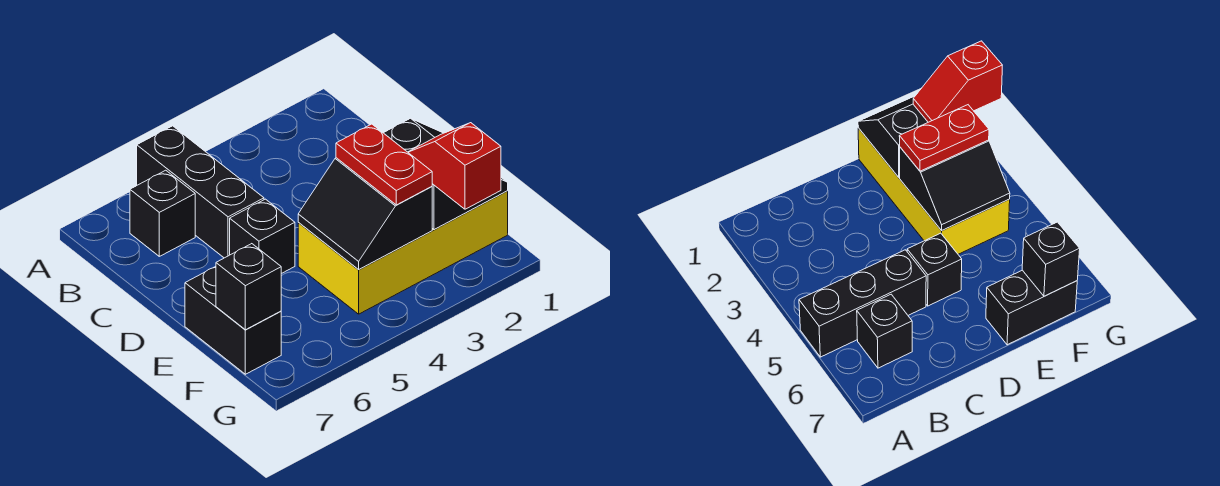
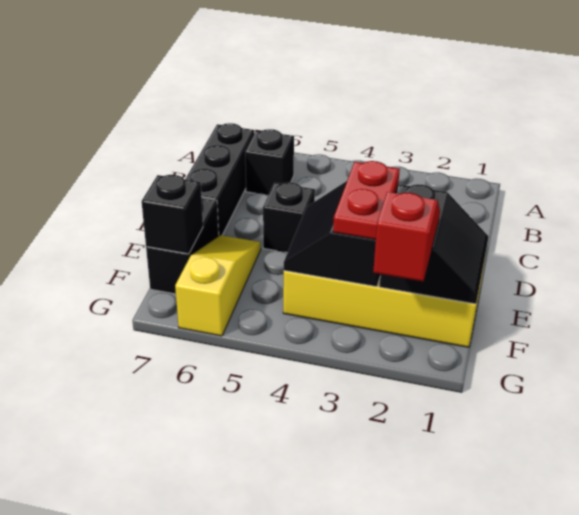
black brick A5:C5 level 1 -> black brick B7:D7 level 1
none -> yellow slope E6:G6 level 1 top G

